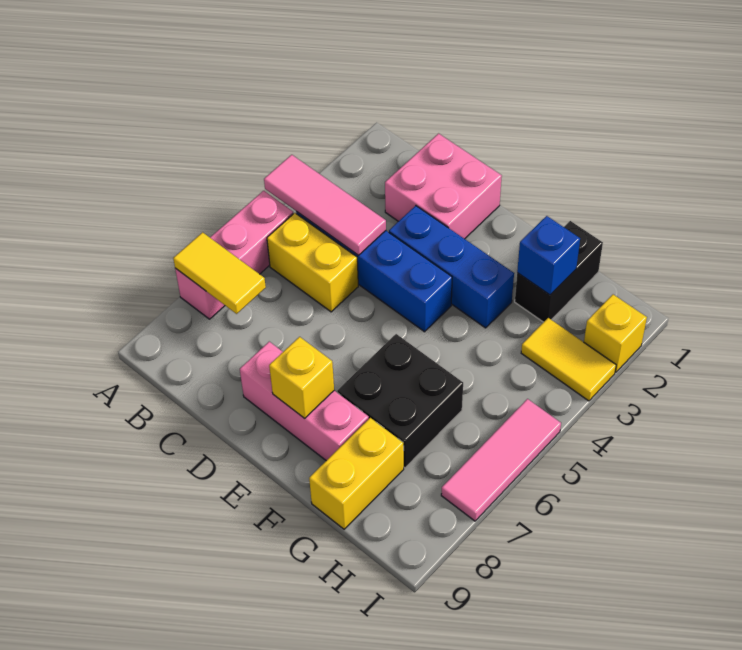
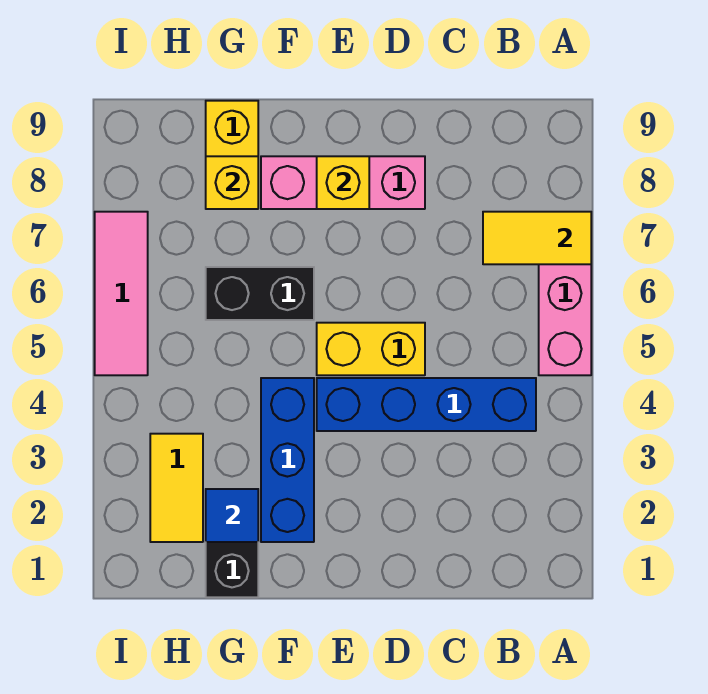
pink tile A4:C4 level 2 -> none
yellow brick B5:C5 level 1 -> yellow brick D5:E5 level 1
pink brick C1:D2 level 1 -> none
blue brick D3:F3 level 1 -> blue brick F2:F4 level 1
black brick F6:G7 level 1 -> black brick F6:G6 level 1
blue brick G2 level 2 -> blue tile G2 level 2
yellow tile H3:I3 level 1 -> yellow tile H2:H3 level 1
yellow brick I2 level 1 -> yellow brick G8 level 2

